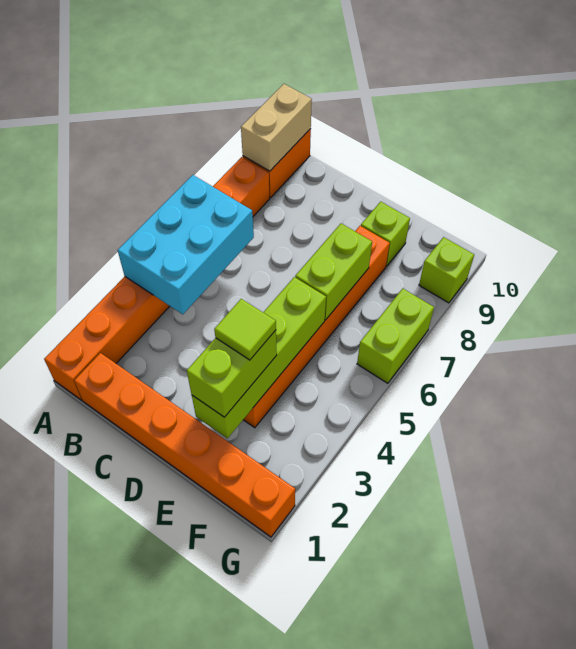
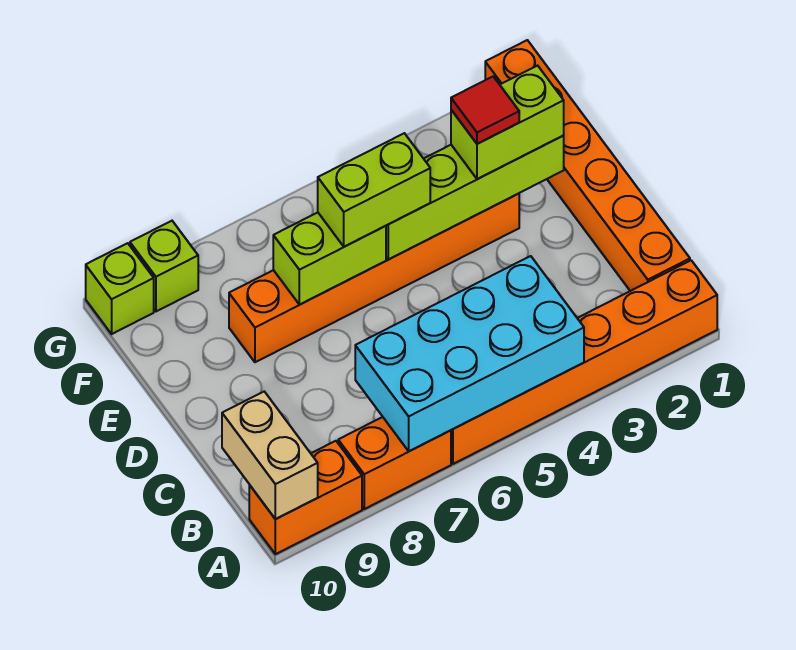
cyan brick A4:B6 level 2 -> cyan brick A4:B7 level 2
tan brick A9:A10 level 2 -> tan brick A10:B10 level 2
lime tile E3 level 4 -> red tile E3 level 4
lime brick E9 level 1 -> lime brick G10 level 1
lime brick G6:G7 level 1 -> lime brick E5:E6 level 3

